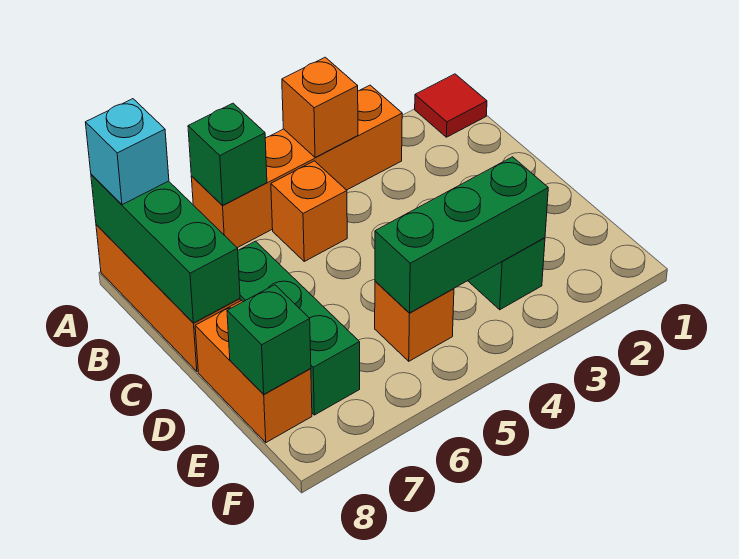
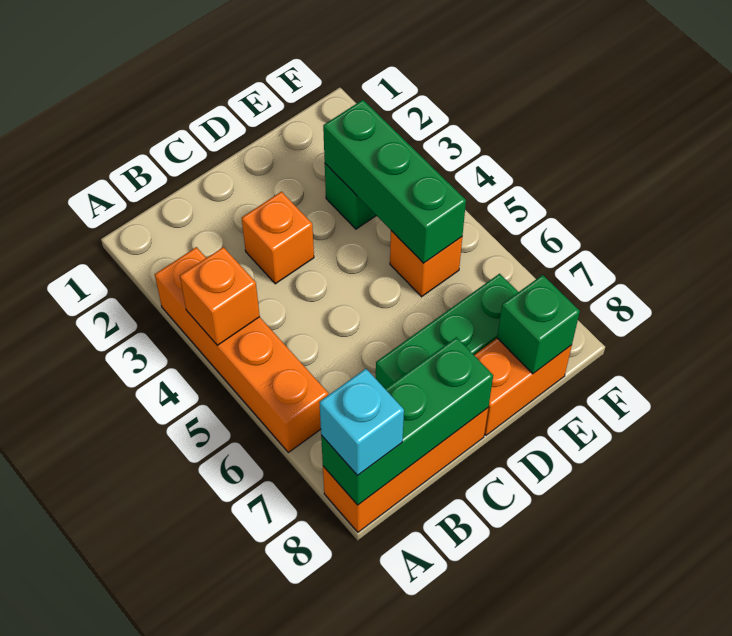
red tile A1 level 1 -> none
green brick A6 level 2 -> none
orange brick B5 level 1 -> orange brick C3 level 1

